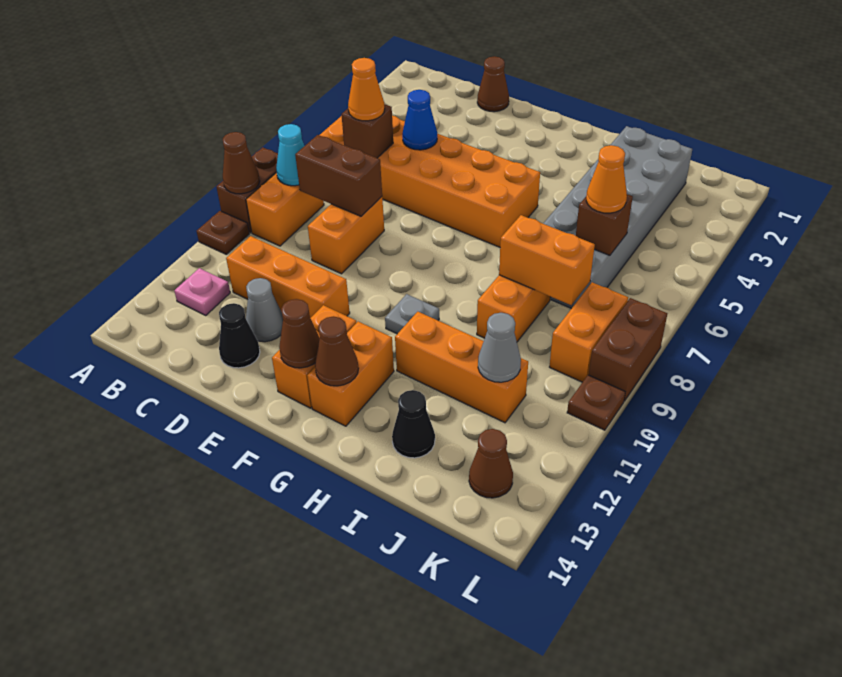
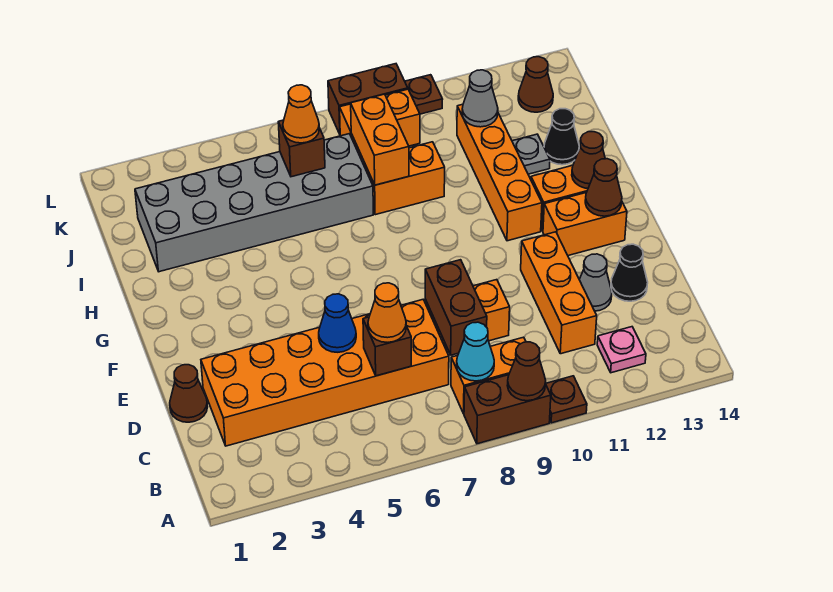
orange brick B5:G6 level 1 -> orange brick C2:D7 level 1
grey plate G10 level 1 -> grey plate I12 level 1
orange brick H11:J11 level 1 -> orange brick G11:J11 level 1

